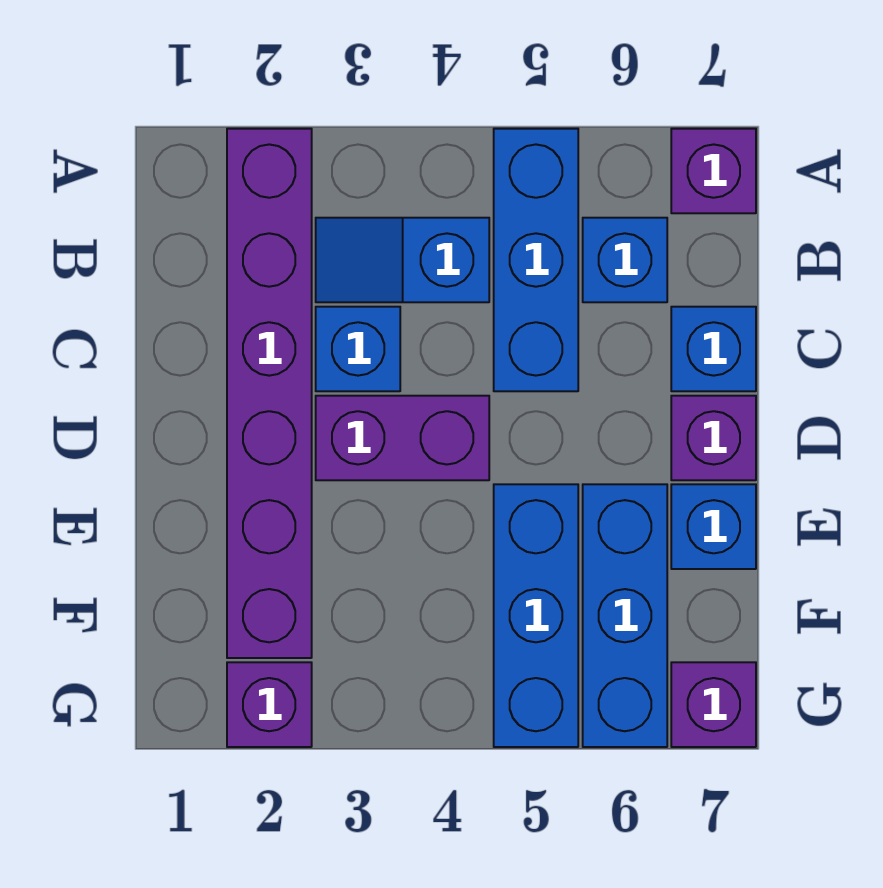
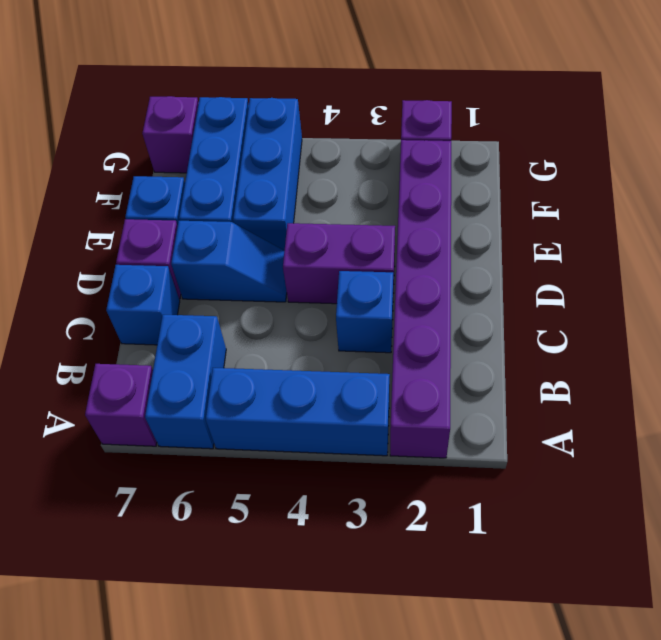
blue brick A5:C5 level 1 -> blue brick A3:A5 level 1
blue slope B3:B4 level 1 top 4 -> blue slope D5:D6 level 1 top 6
blue brick B6 level 1 -> blue brick A6:B6 level 1

